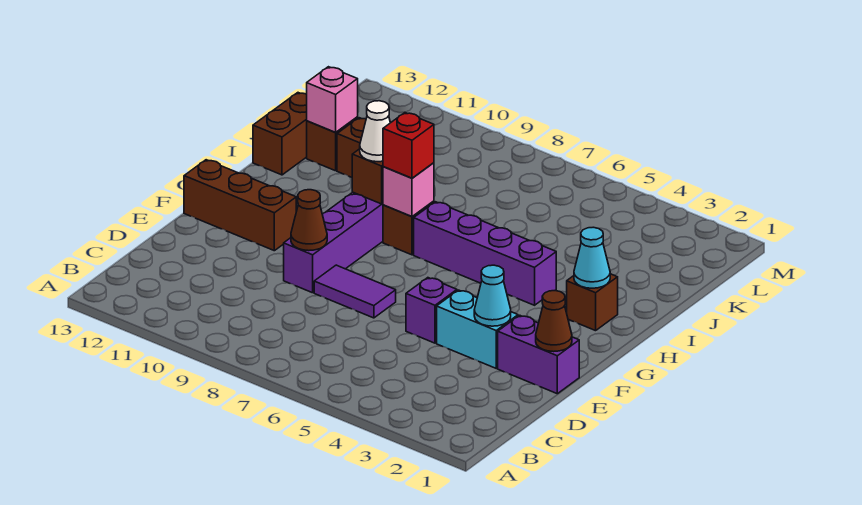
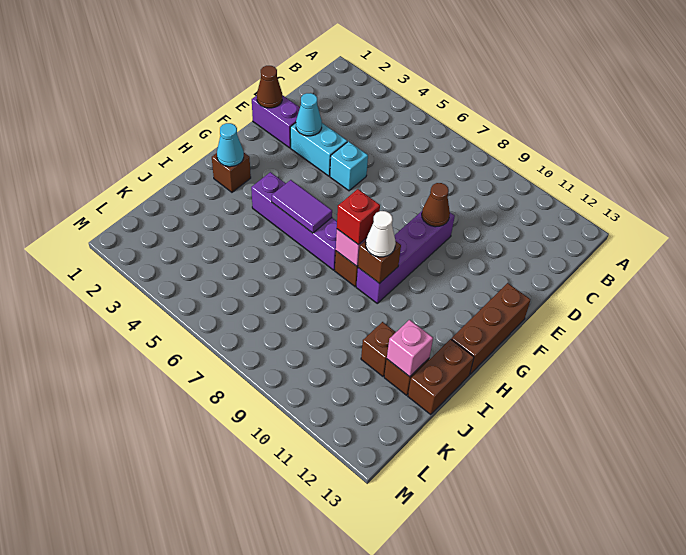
purple brick E5 level 1 -> cyan brick E5 level 1
purple tile E7:E8 level 1 -> purple tile H5:H6 level 2
brown brick F11:F13 level 1 -> brown brick F13:H13 level 1

